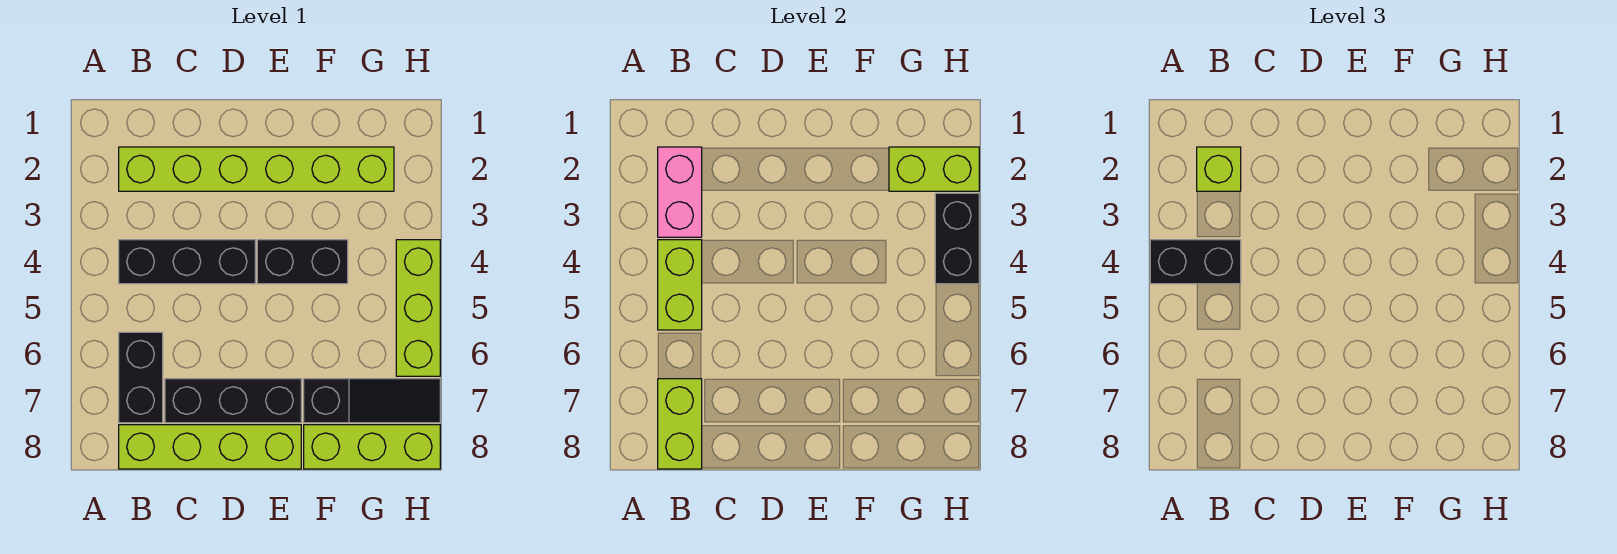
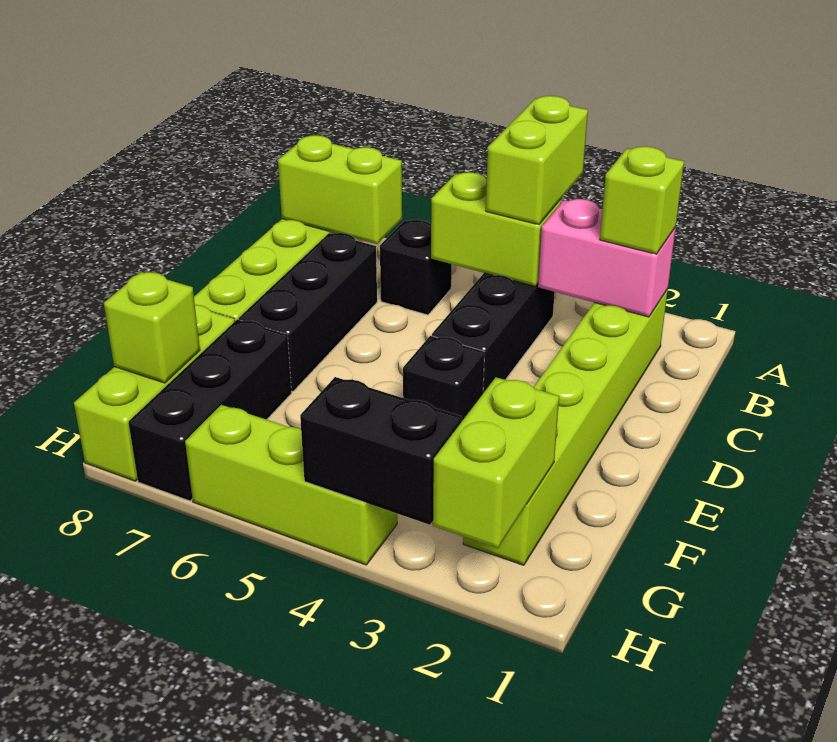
black brick A4:B4 level 3 -> lime brick A4:B4 level 3
black brick B6:B7 level 1 -> black brick B6 level 1
black brick E4:F4 level 1 -> black brick E4 level 1
black slope F7:H7 level 1 top F -> black brick F7:H7 level 1
none -> lime brick G8 level 2

